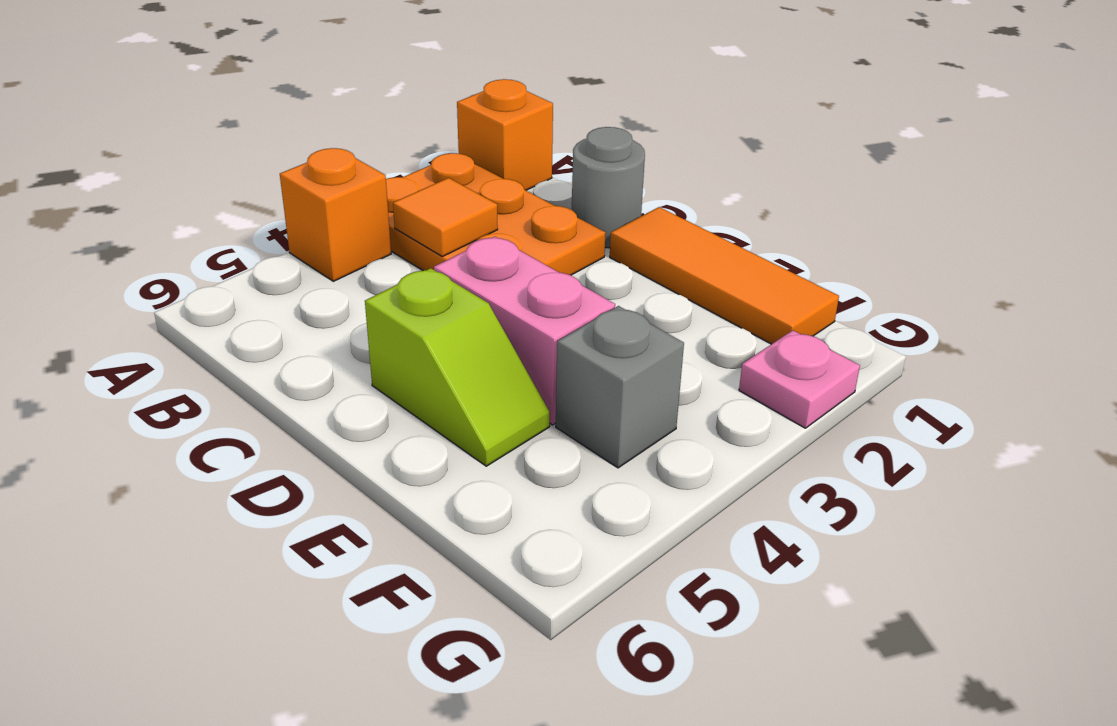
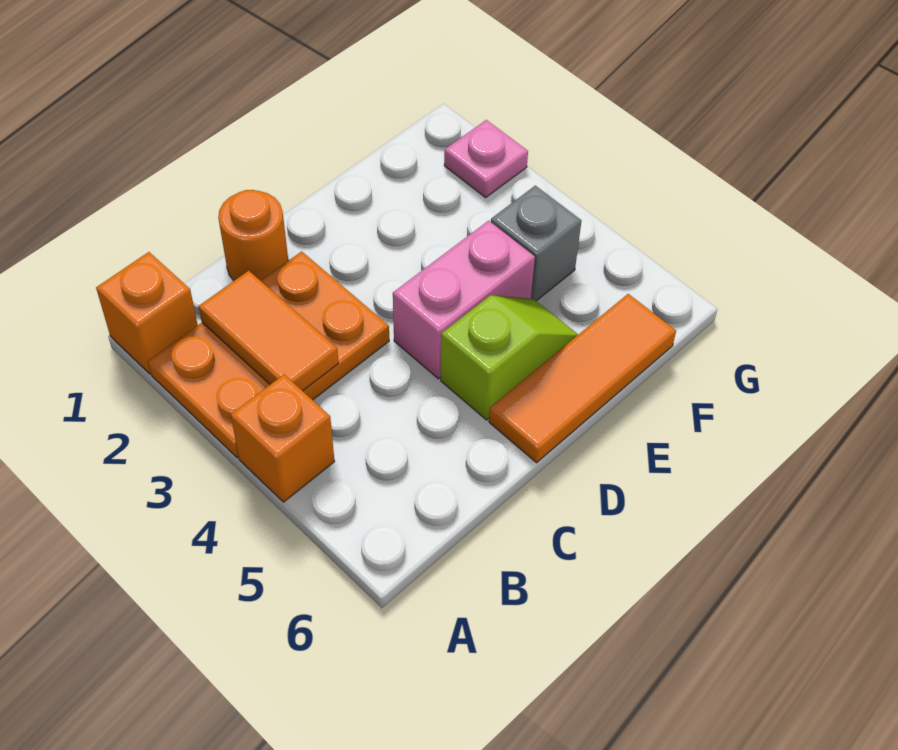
orange tile B3 level 2 -> orange tile B2:B3 level 2
grey round brick C1 level 1 -> orange round brick C1 level 1
orange tile D1:F1 level 1 -> orange tile D6:F6 level 1

